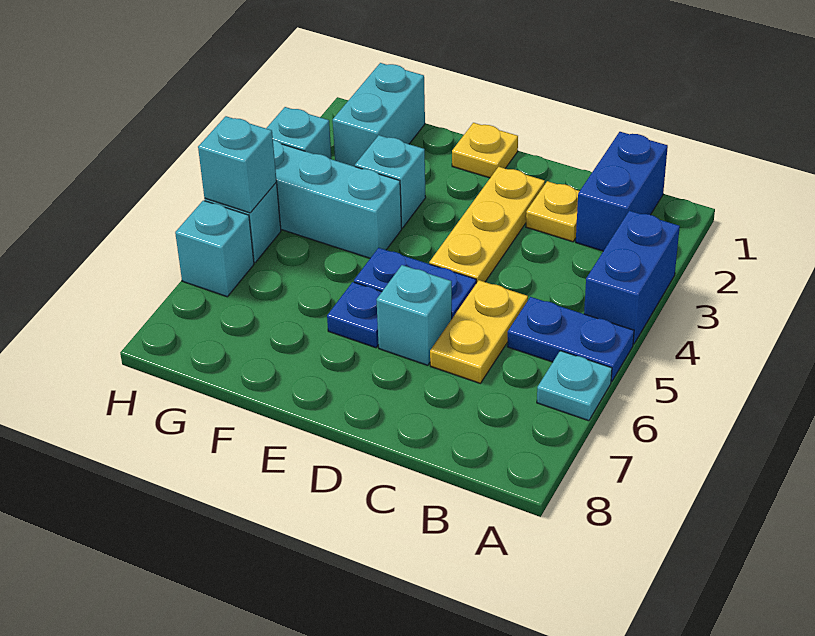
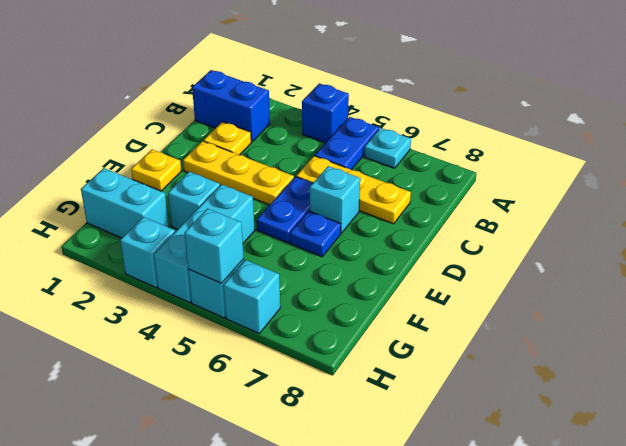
blue brick A3:A4 level 1 -> blue brick A4 level 1
yellow plate C5:C6 level 1 -> yellow plate C5:C7 level 1

